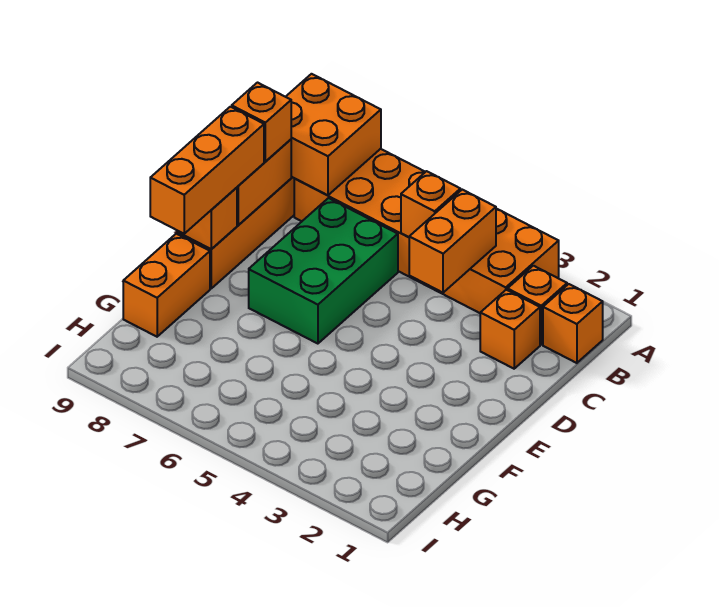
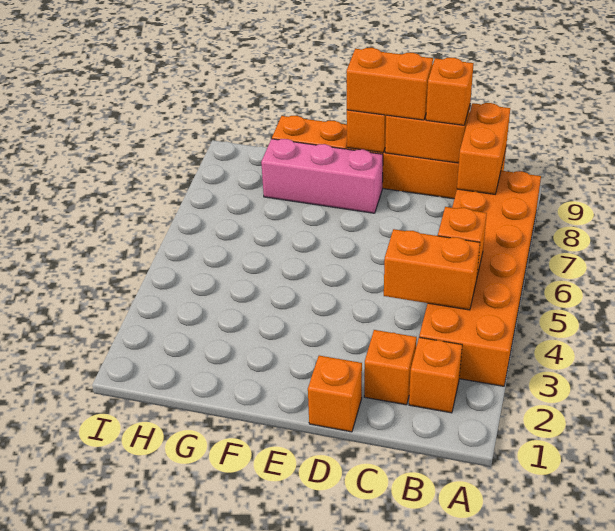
orange brick A8:B9 level 2 -> orange brick B8:B9 level 2
orange brick B1 level 1 -> orange brick D1 level 1
green brick C6:E7 level 1 -> none
orange brick D9:F9 level 3 -> orange brick D9:E9 level 3
none -> pink brick E8:G8 level 1

